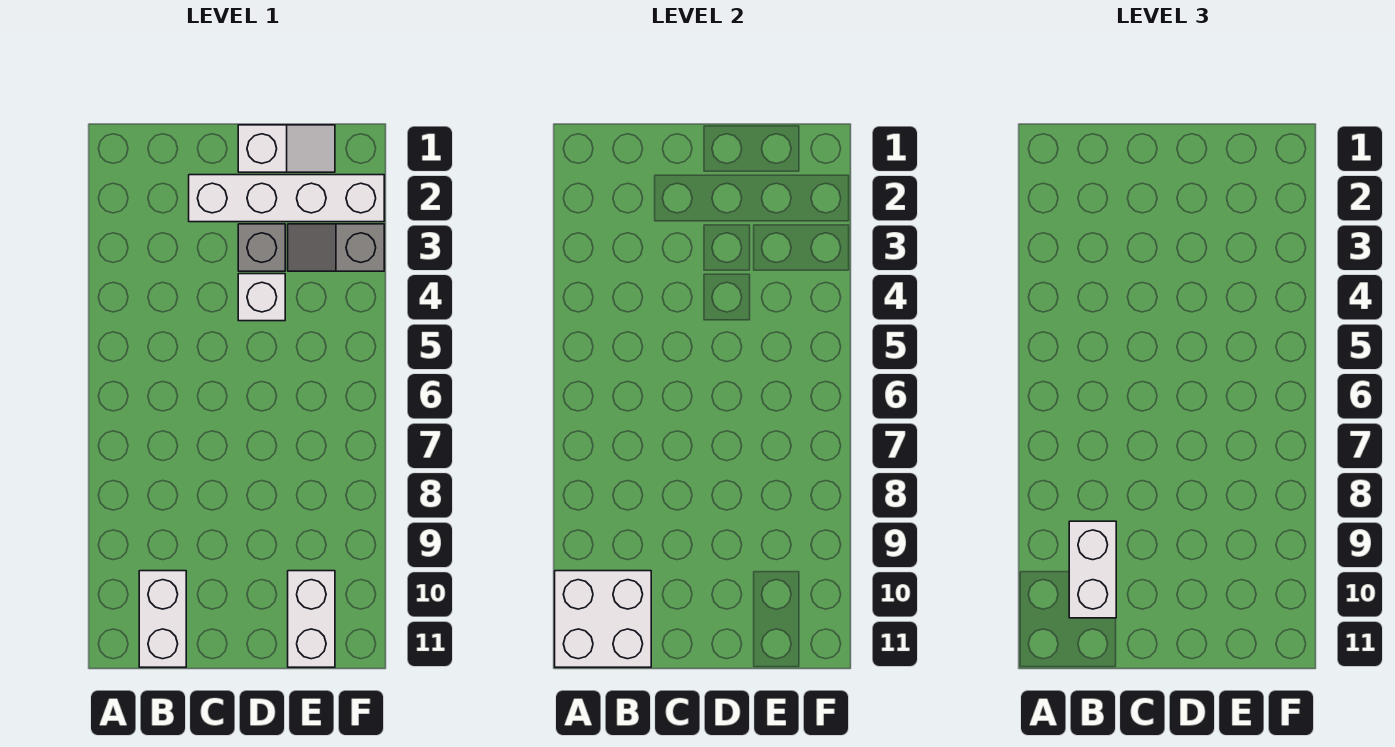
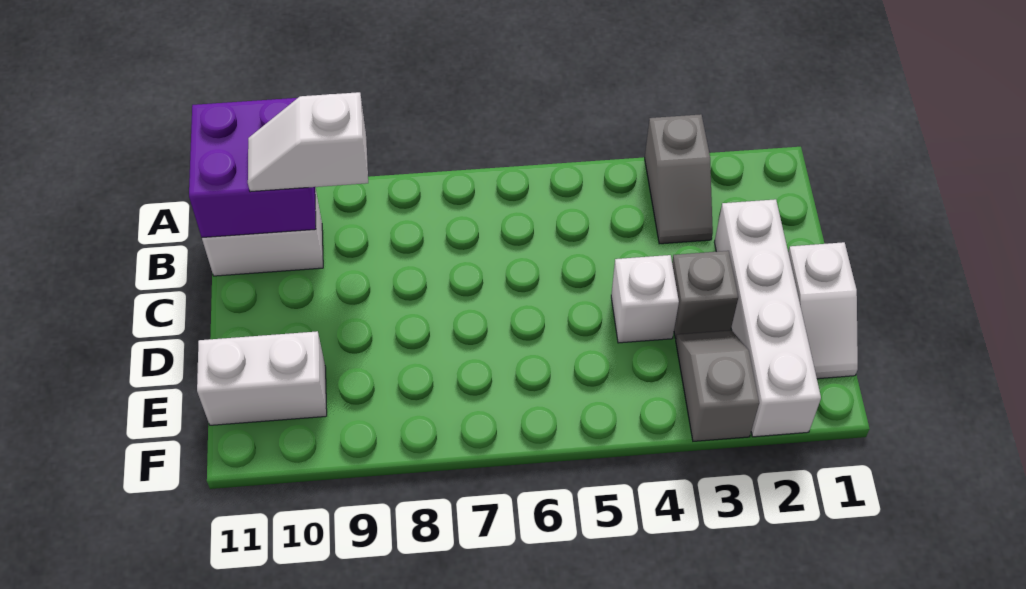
none -> grey slope A3:B3 level 1 top A
white brick A10:B11 level 2 -> purple brick A10:B11 level 2
white brick B9:B10 level 3 -> white slope B9:B10 level 3 top 9

